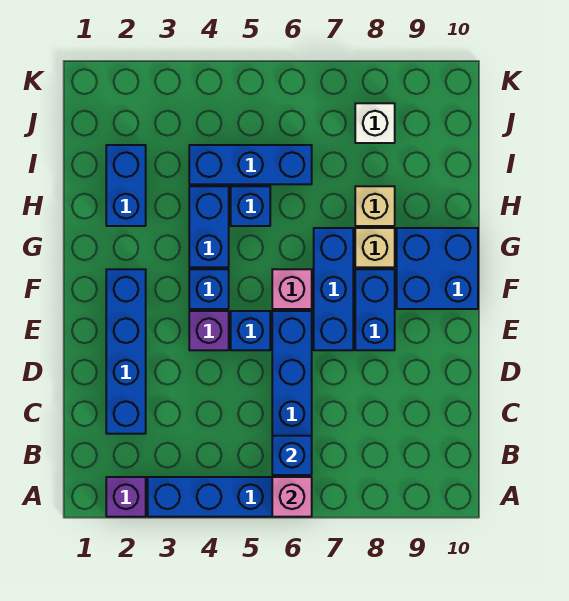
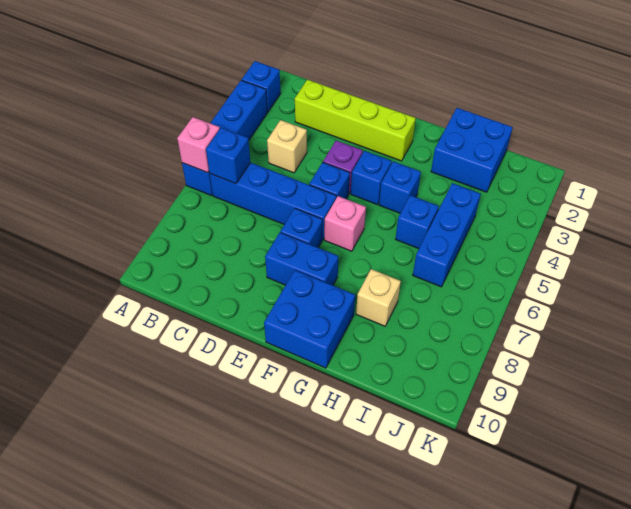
purple brick A2 level 1 -> blue brick A2 level 1
blue brick C2:F2 level 1 -> lime brick C2:F2 level 1
blue brick E7:G7 level 1 -> blue brick E7 level 1
blue brick G4:H4 level 1 -> blue brick G4 level 1
tan brick G8 level 1 -> tan brick C4 level 1
blue brick H2:I2 level 1 -> blue brick H1:I2 level 1
white brick J8 level 1 -> none

